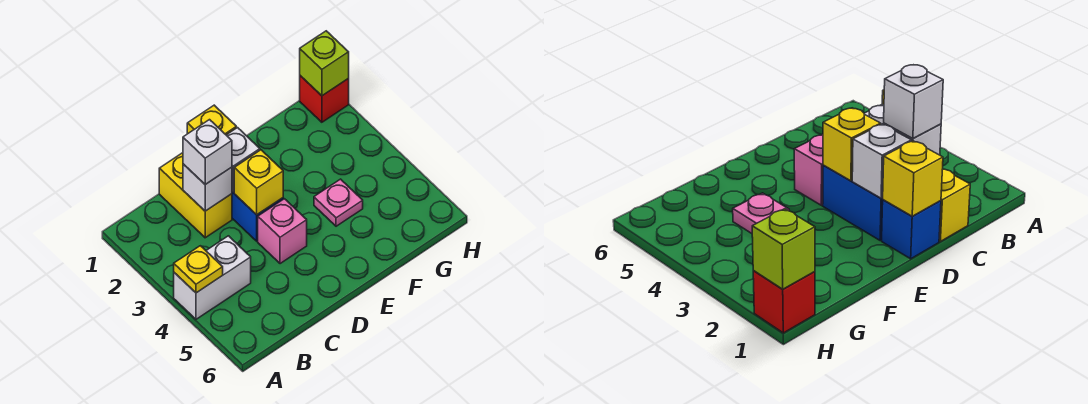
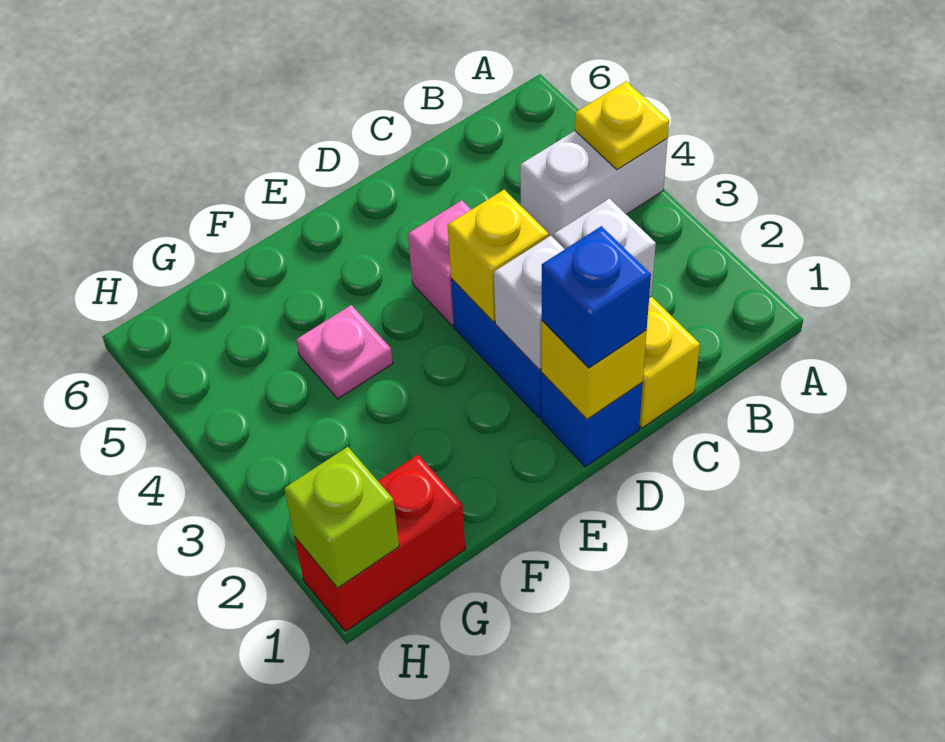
white brick C2 level 3 -> none
none -> blue brick D1 level 3
red brick H1 level 1 -> red brick G1:H1 level 1

